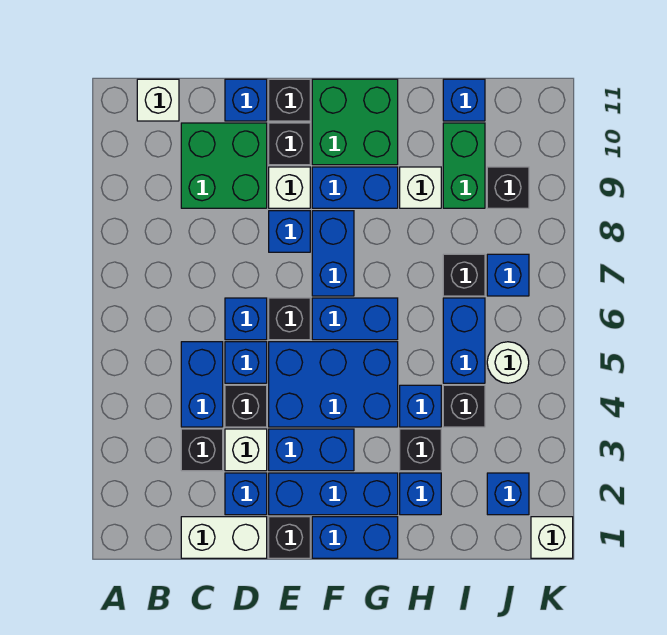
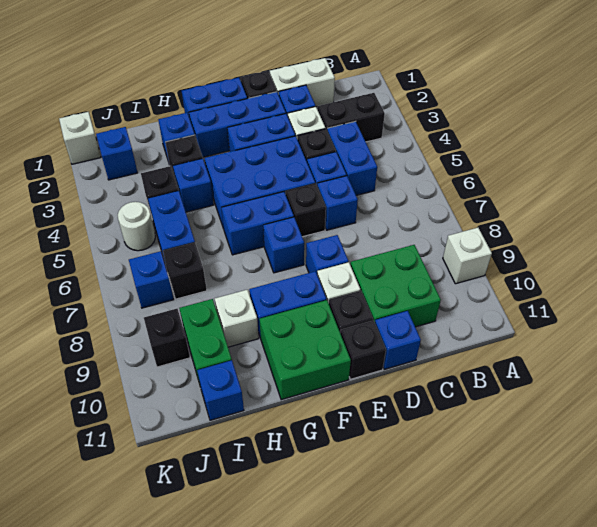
white brick B11 level 1 -> white brick A9 level 1
black brick C3 level 1 -> black brick B3:C3 level 1
blue brick F7:F8 level 1 -> blue brick F7 level 1

